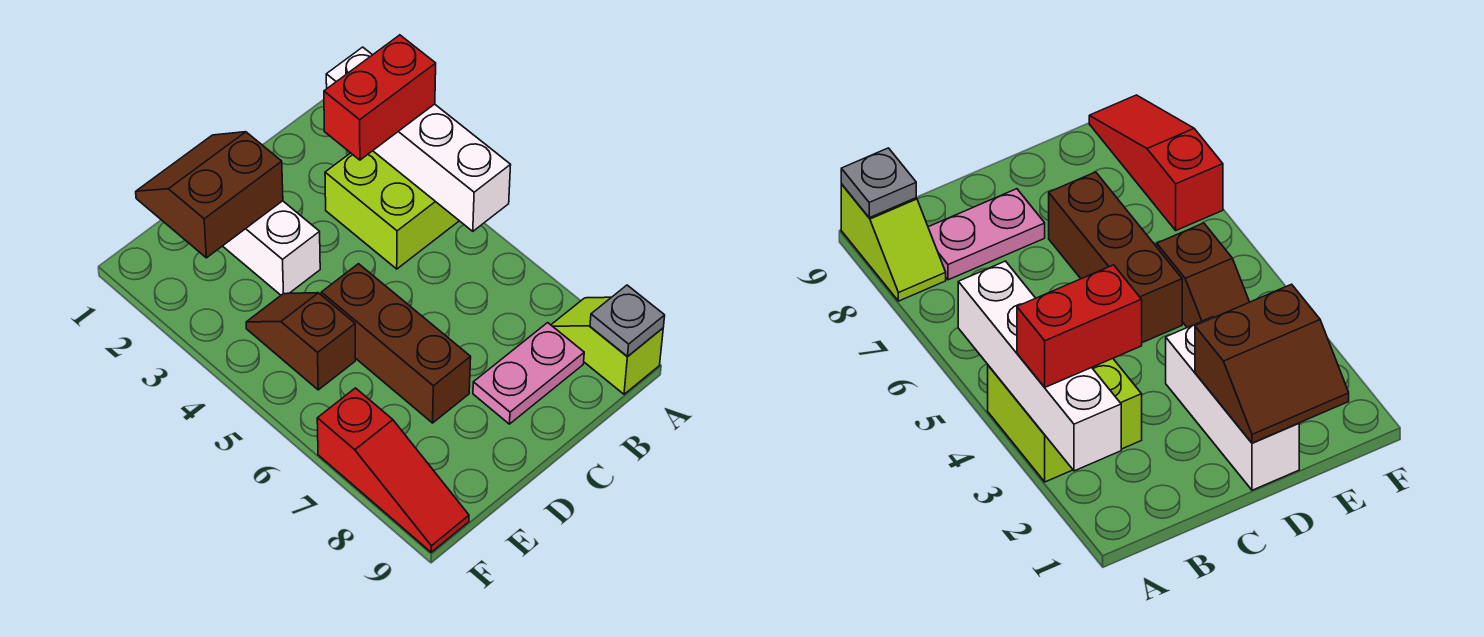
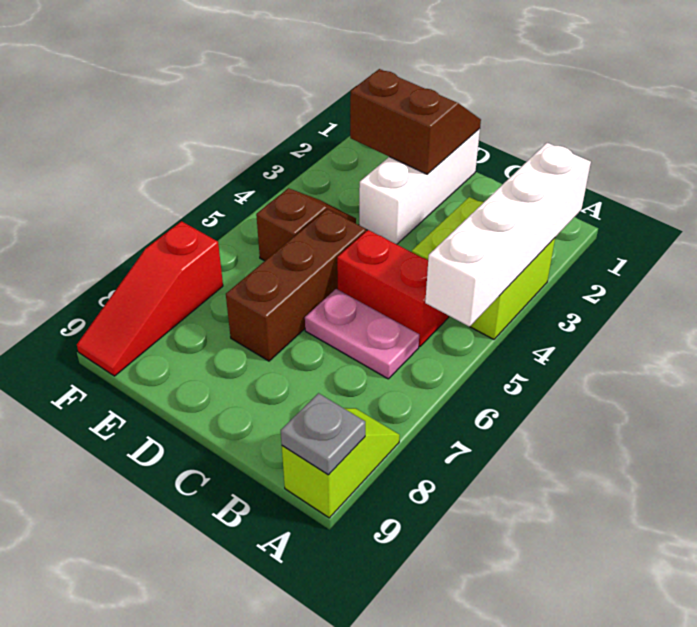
red brick A3:B3 level 3 -> red brick B5:C5 level 1
pink plate B8:C8 level 1 -> pink plate B6:C6 level 1

